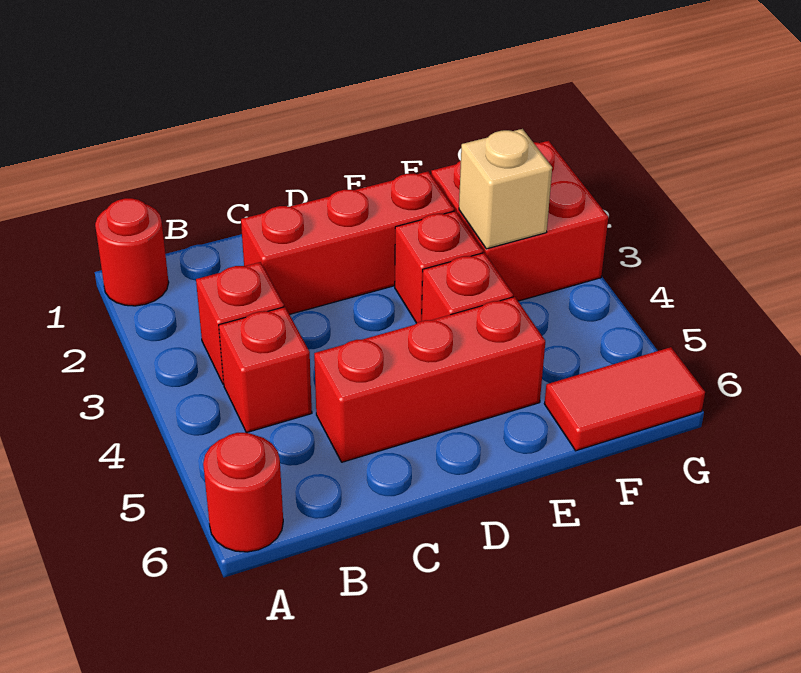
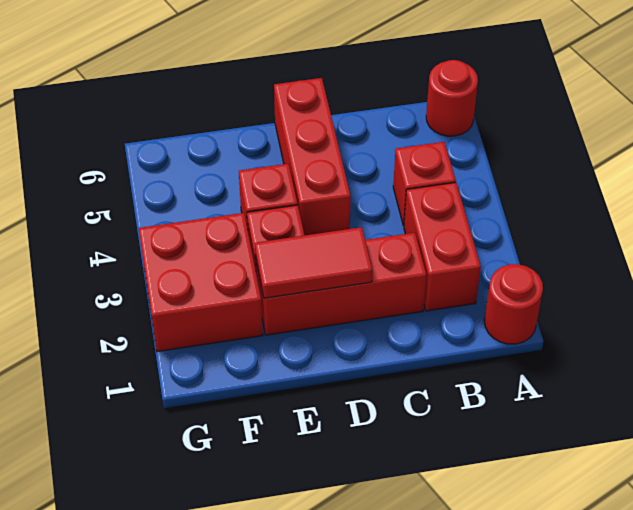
red brick B3 level 1 -> red brick B2:B3 level 1
red brick C5:E5 level 1 -> red brick D4:D6 level 1
tan brick F3 level 2 -> none
red tile F6:G6 level 1 -> red tile D2:E2 level 2

